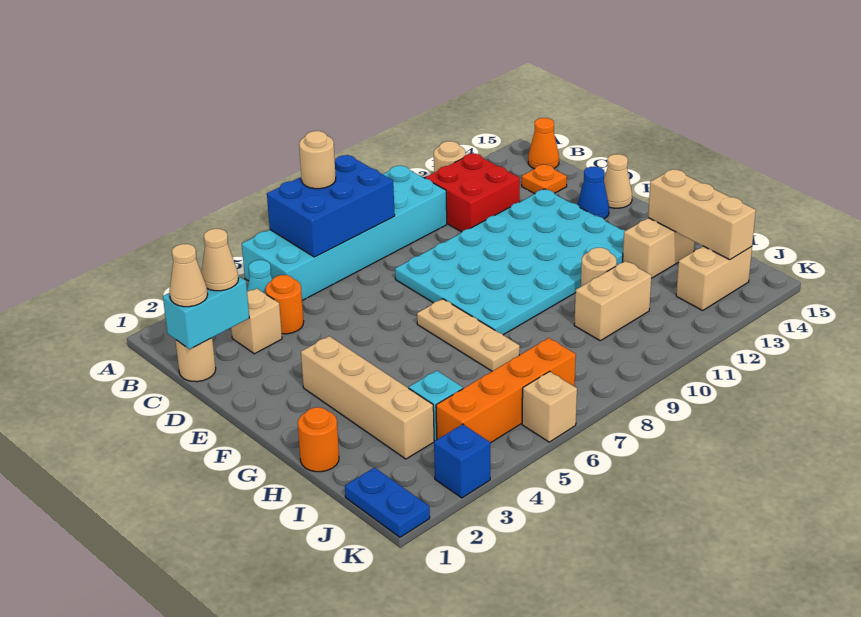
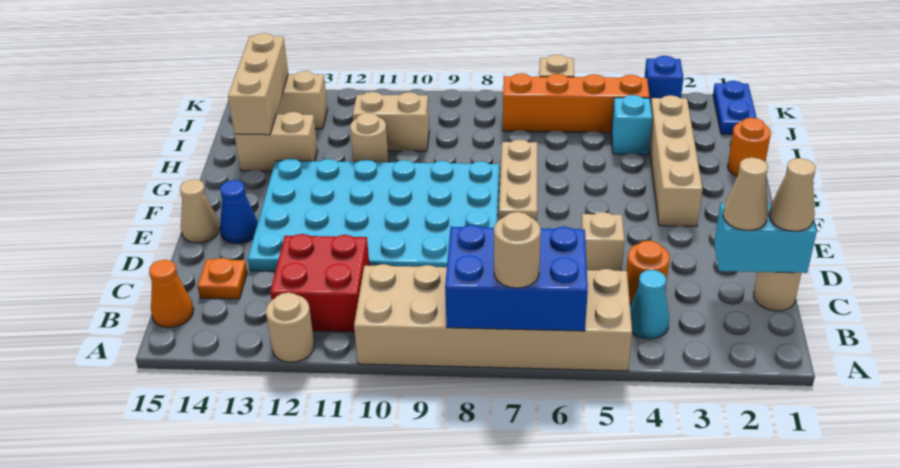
cyan brick A5:B10 level 1 -> tan brick A5:B10 level 1
tan brick C3 level 1 -> tan brick D5 level 1

